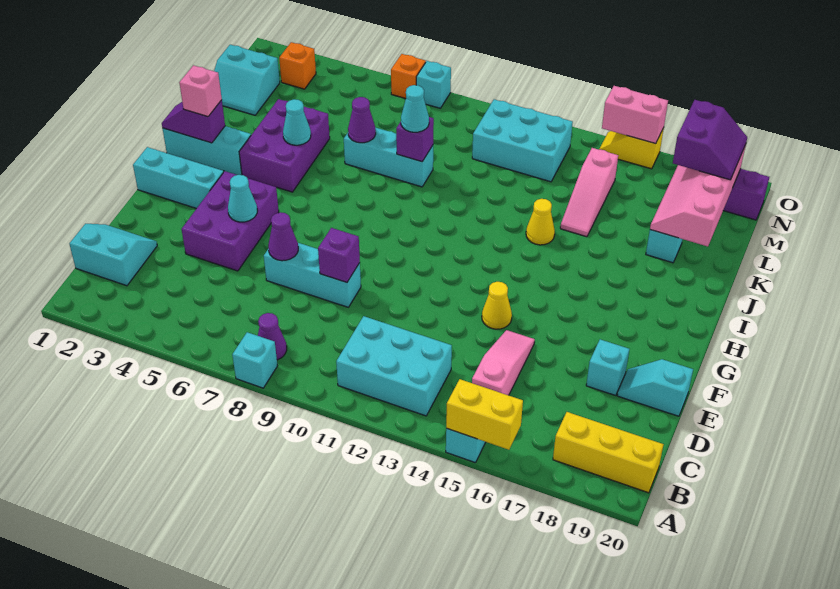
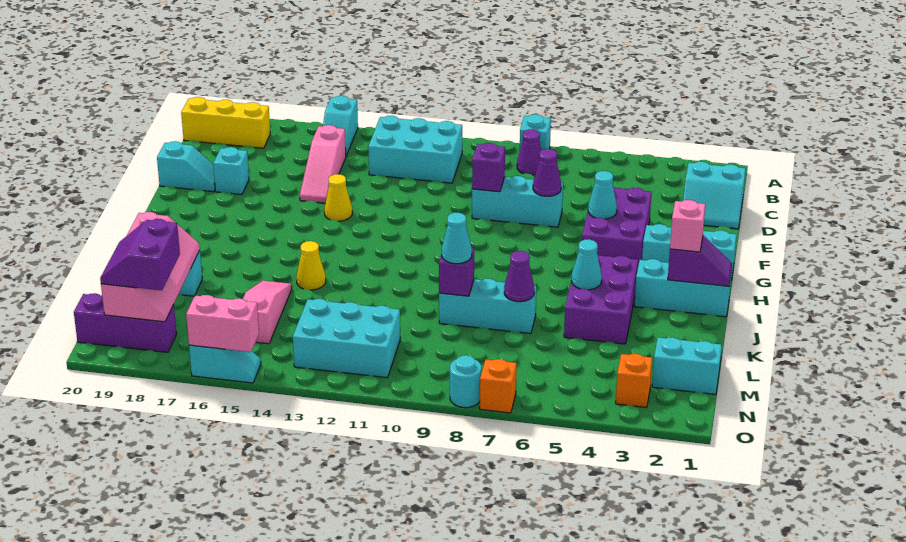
yellow brick A15:A16 level 2 -> none
cyan brick O8 level 1 -> cyan round brick O8 level 1
yellow slope O15:O16 level 1 top 16 -> cyan slope O15:O16 level 1 top 16

